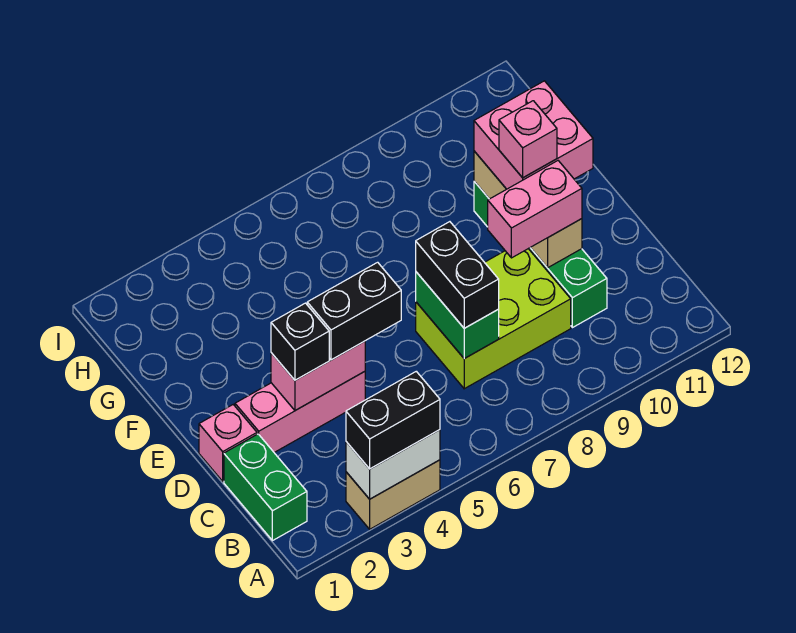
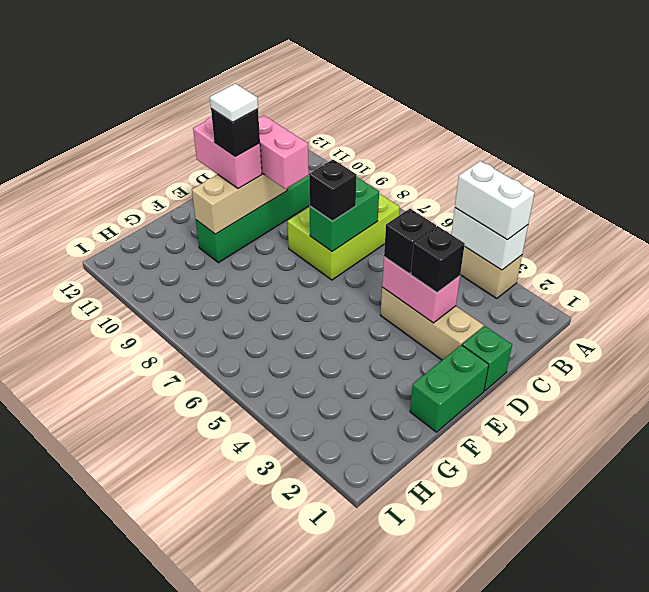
black brick A3:A4 level 3 -> white brick A3:A4 level 3
green brick B1:C1 level 1 -> green brick E1:F1 level 1
lime brick C7:D9 level 1 -> lime brick B7:D8 level 1
black brick C7:D7 level 3 -> black brick D7 level 3
pink brick D1 level 1 -> green brick D1 level 1
pink brick D2:D4 level 1 -> tan brick D2:D4 level 1
black brick D4:D5 level 3 -> black brick D4 level 3
pink brick E10:F11 level 3 -> pink brick E10:E11 level 3
pink brick E10 level 4 -> black brick E10 level 4
none -> white tile E10 level 5

